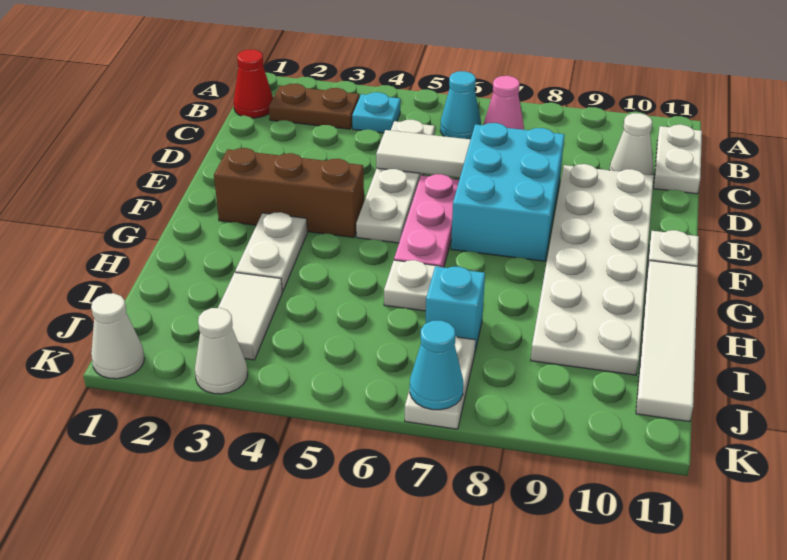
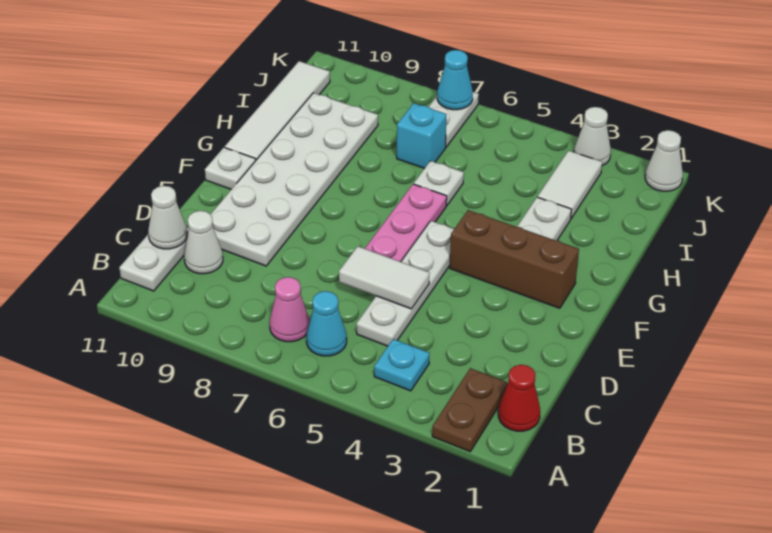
brown plate B2:B3 level 1 -> brown plate A2:B2 level 1
none -> white cone C11 level 2
cyan brick D7:F8 level 1 -> none

